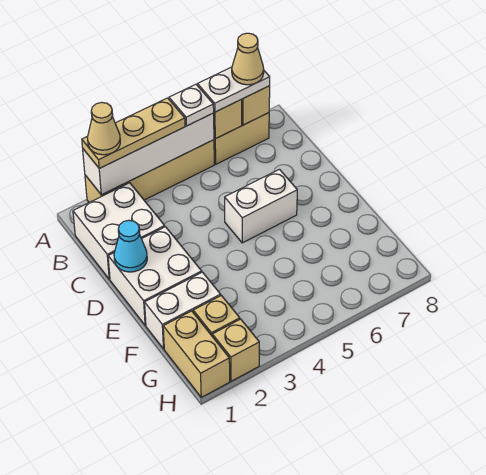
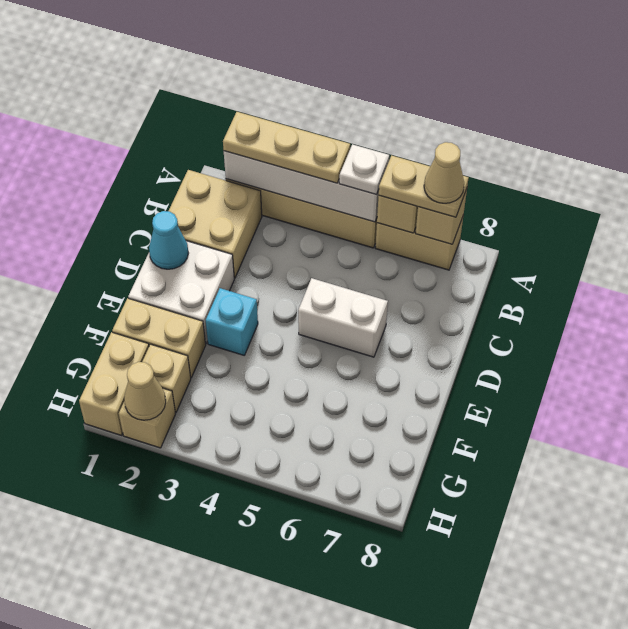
tan cone A2 level 4 -> tan cone H2 level 2
white plate A6:A7 level 3 -> tan plate A6:A7 level 3
white brick B1:C2 level 1 -> tan brick B1:C2 level 1
none -> cyan brick E3 level 1
white brick F1:F2 level 1 -> tan brick F1:F2 level 1

